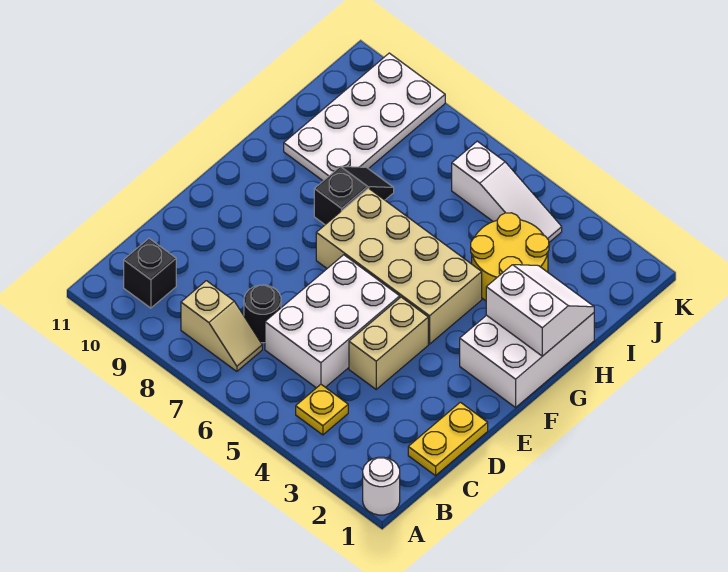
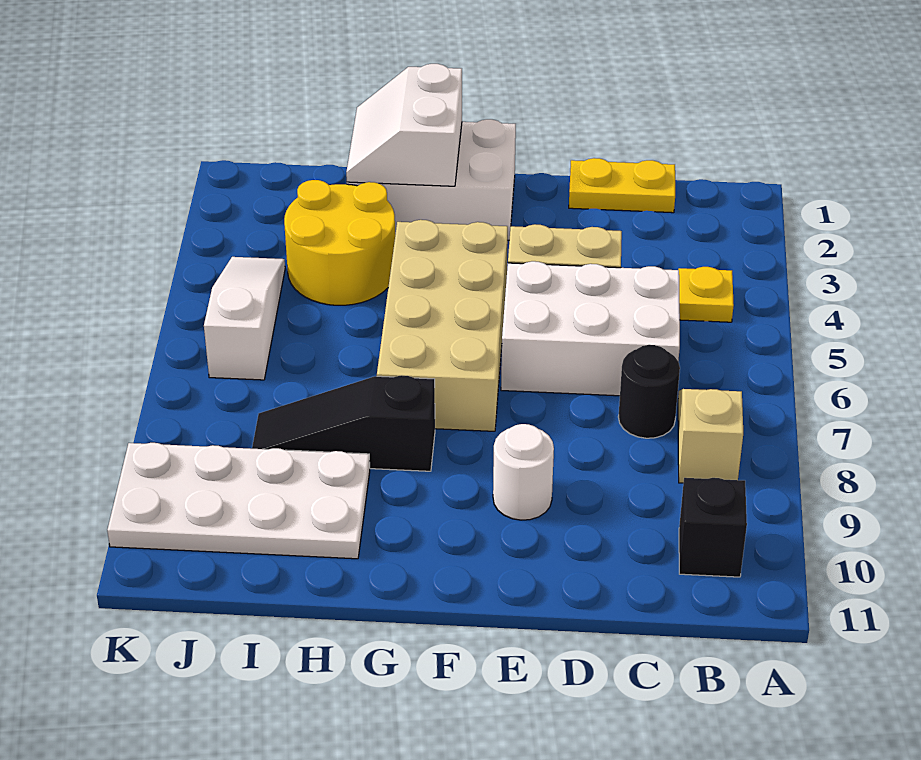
white round brick A1 level 1 -> white round brick E9 level 1
black slope G8:H8 level 1 top G -> black slope G8:I8 level 1 top G

